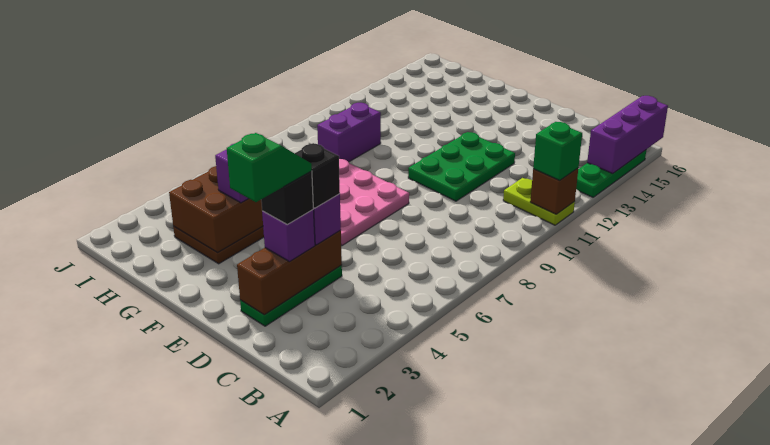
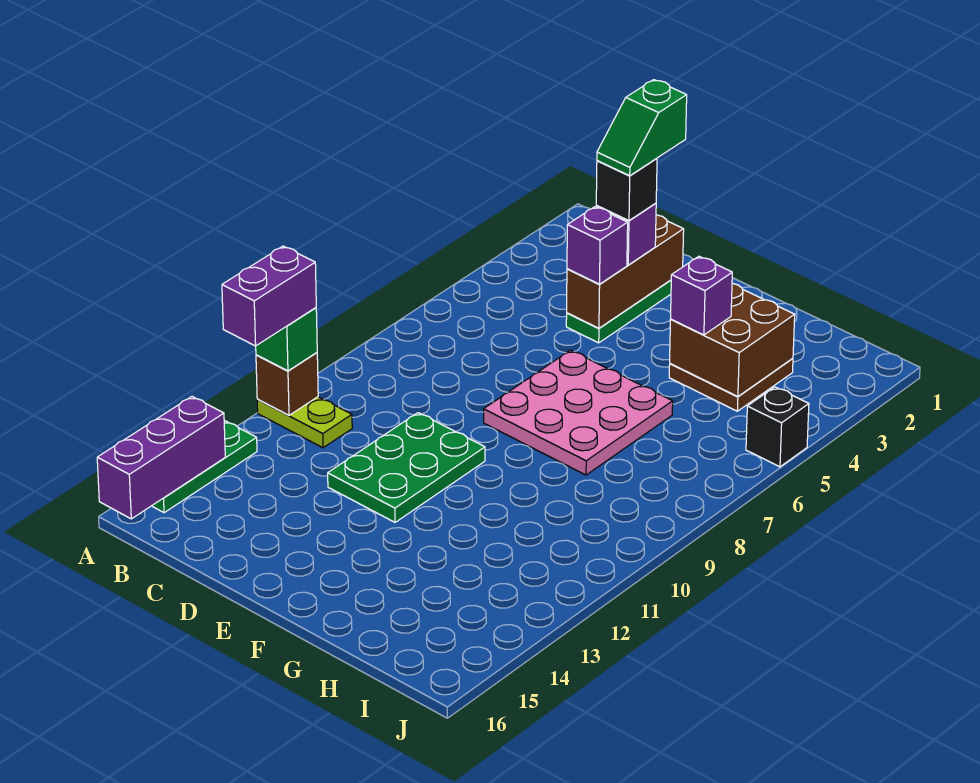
black brick D4 level 4 -> black brick J5 level 1
purple brick H9:H10 level 1 -> purple brick A11:A12 level 4

